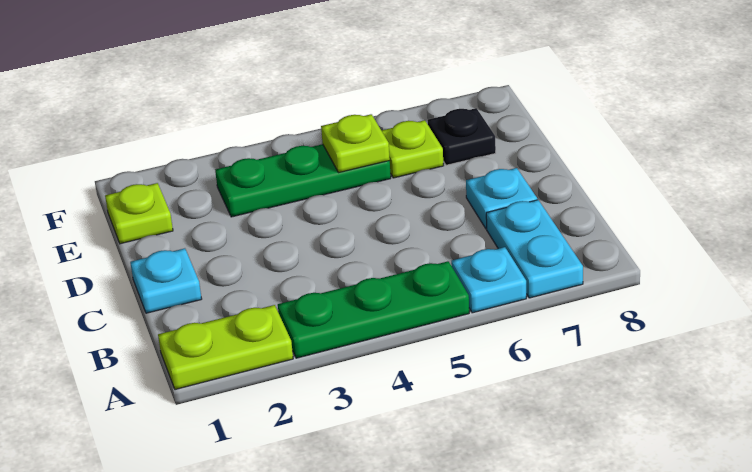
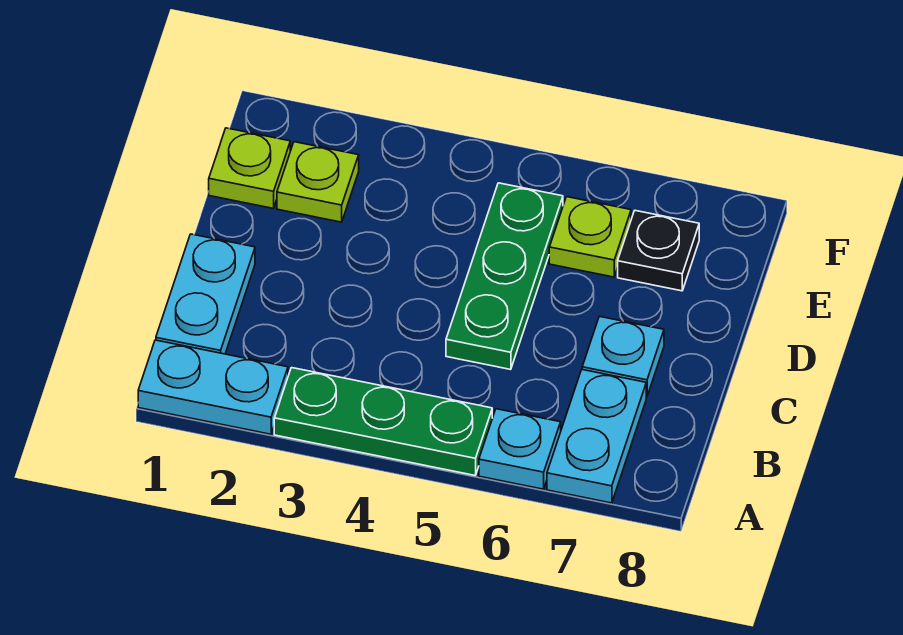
lime plate A1:A2 level 1 -> cyan plate A1:A2 level 1
cyan plate C1 level 1 -> cyan plate B1:C1 level 1
green plate E3:E5 level 1 -> green plate C5:E5 level 1
lime plate E5 level 2 -> lime plate E2 level 1

